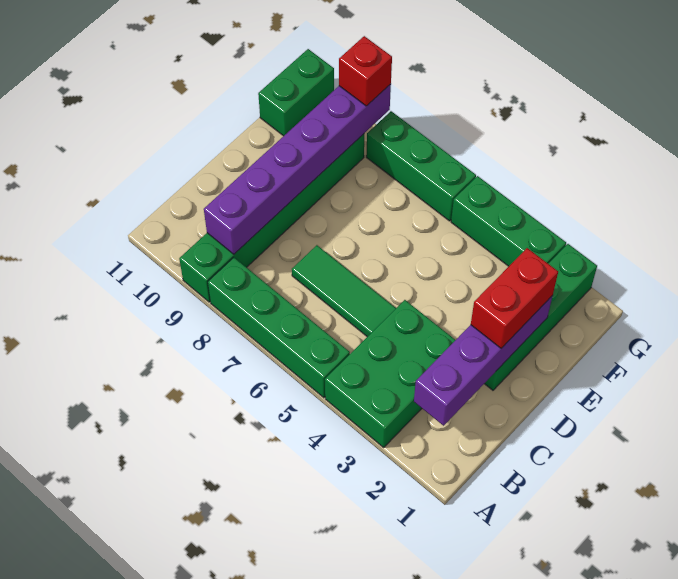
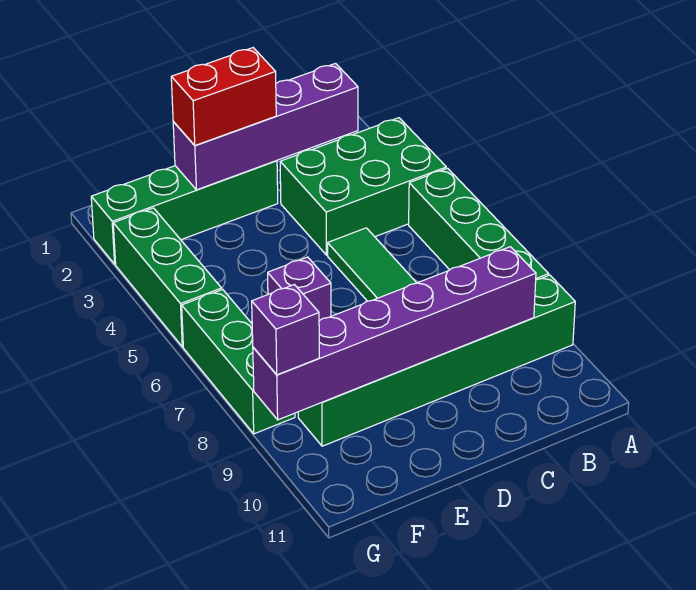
none -> purple brick E6 level 1
green brick F11:G11 level 1 -> none
red brick G9 level 3 -> purple brick G9 level 3

